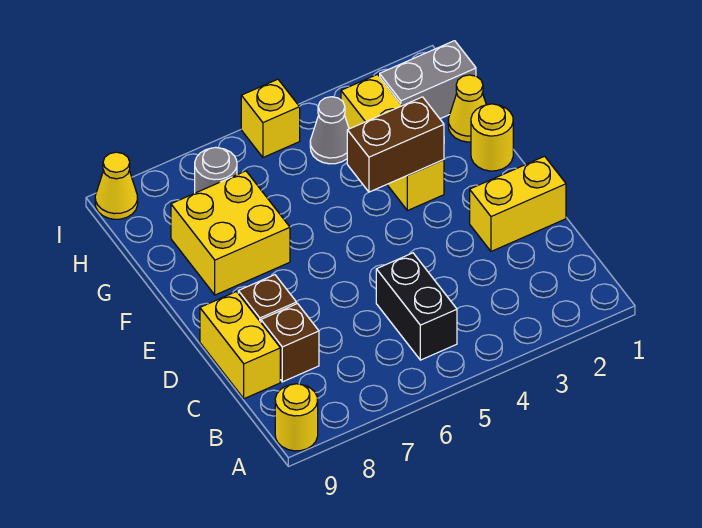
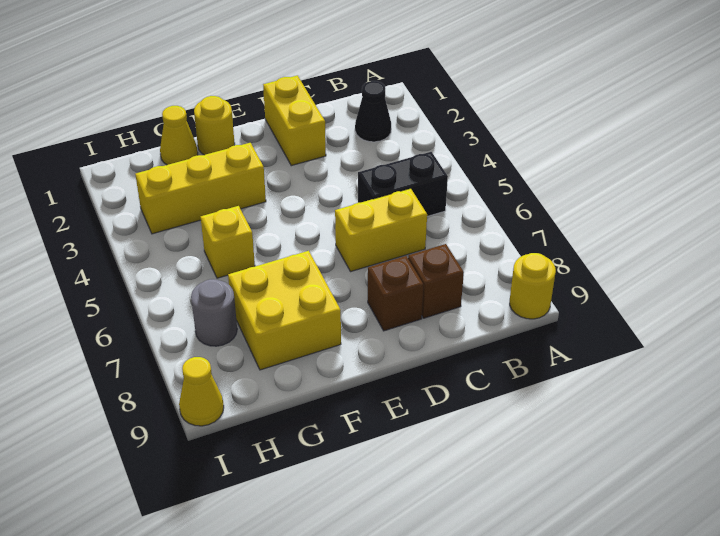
none -> black cone B2 level 1
yellow brick C9:D9 level 1 -> yellow brick C6:D6 level 1
brown brick F3:F4 level 2 -> none
grey brick H1:H2 level 1 -> none
grey cone H4 level 1 -> none
yellow brick I5 level 1 -> yellow brick G5 level 1

